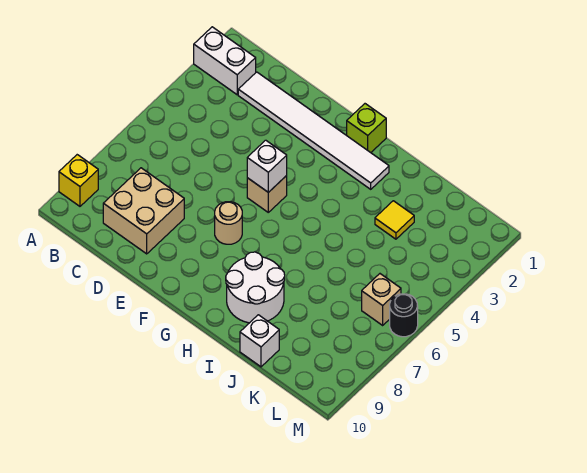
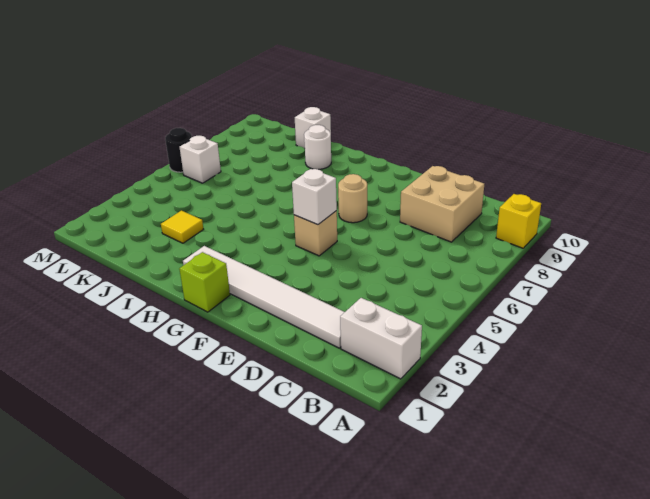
white round brick H8:I9 level 1 -> white round brick I9 level 1
tan brick L6 level 1 -> white brick L6 level 1

